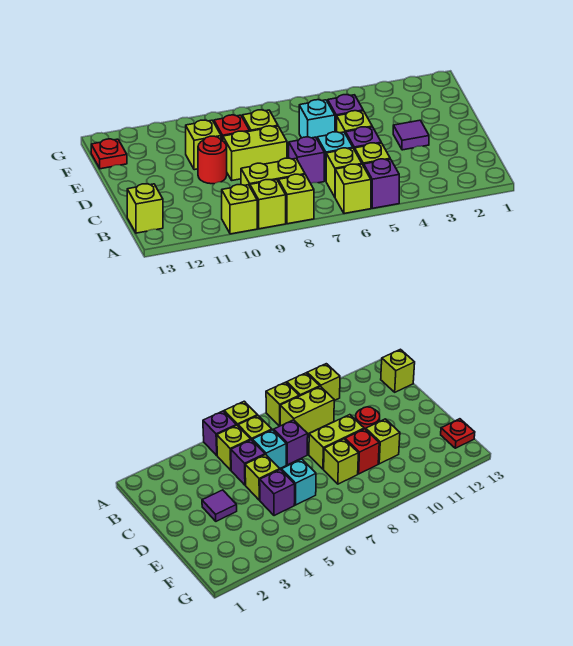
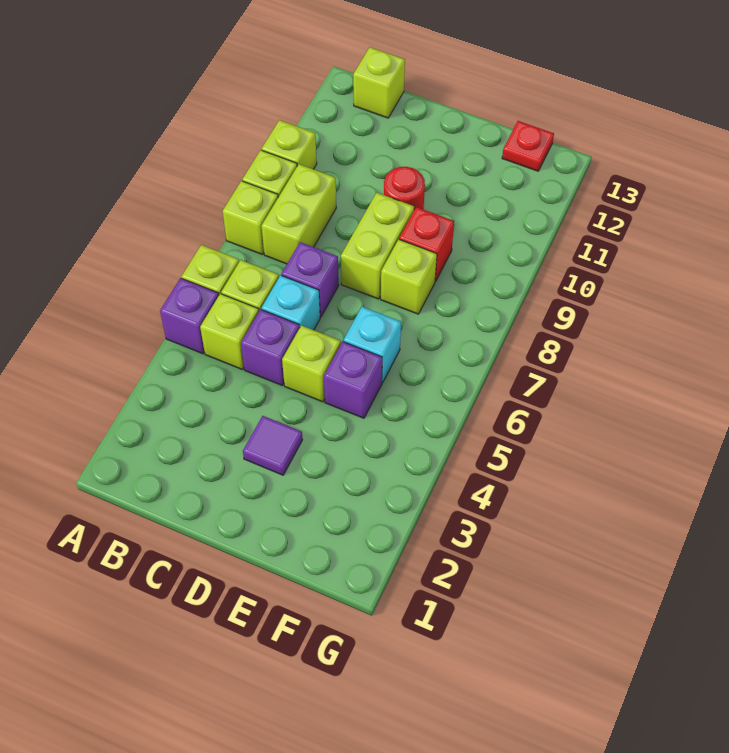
lime brick E10 level 1 -> none

